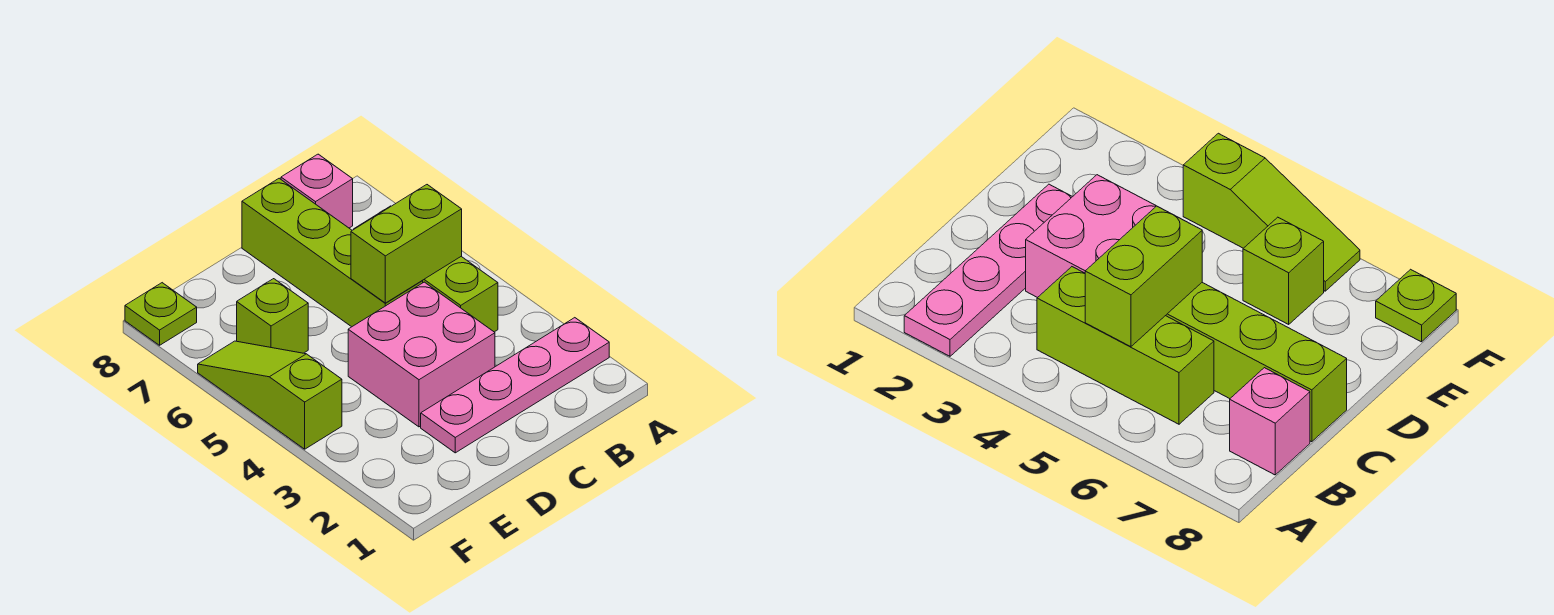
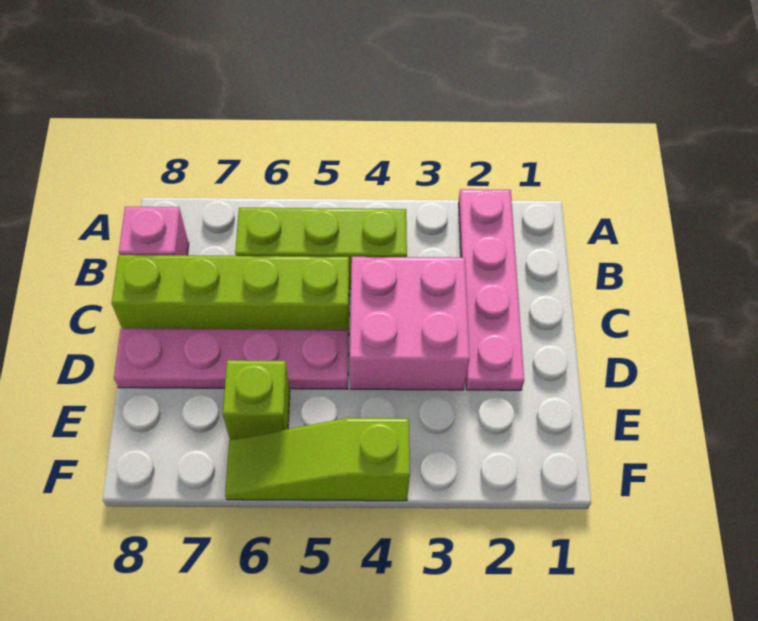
lime brick B5:C5 level 2 -> none
none -> pink plate D5:D8 level 1
lime plate F8 level 1 -> none

